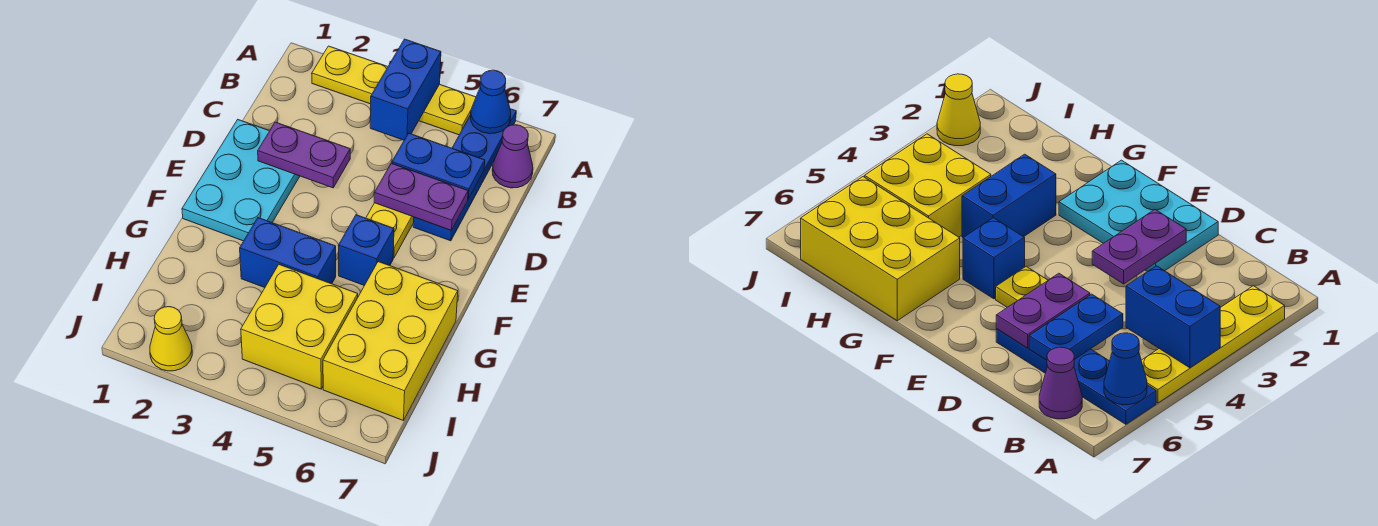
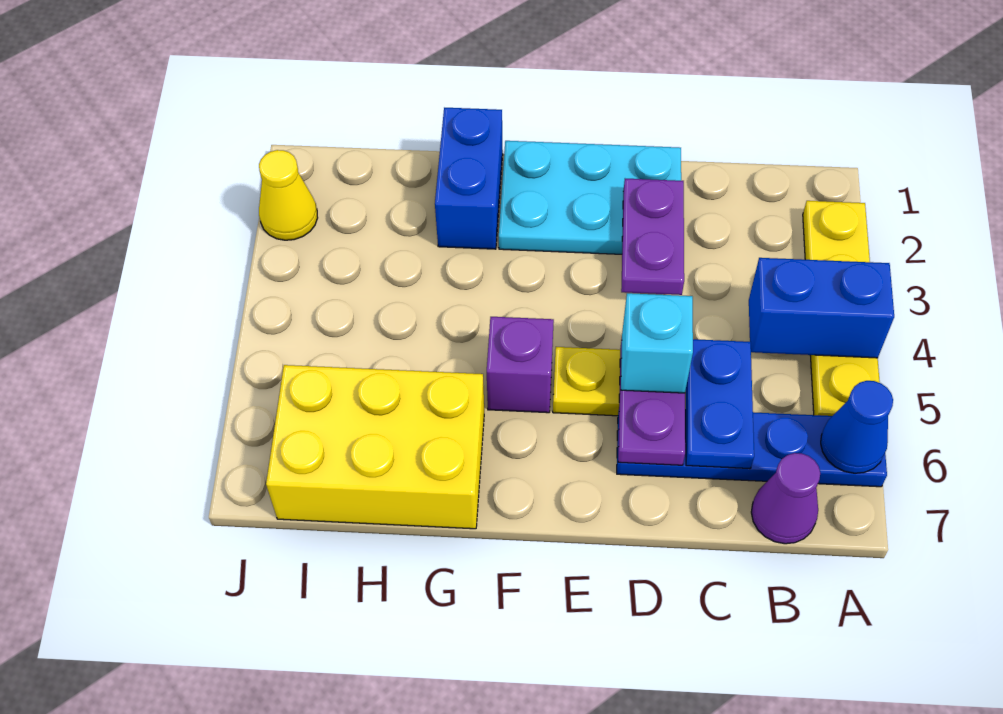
none -> cyan brick D5 level 3
blue brick F5 level 1 -> purple brick F5 level 1
blue brick G3:G4 level 1 -> blue brick G1:G2 level 1
yellow brick H4:I5 level 1 -> none

